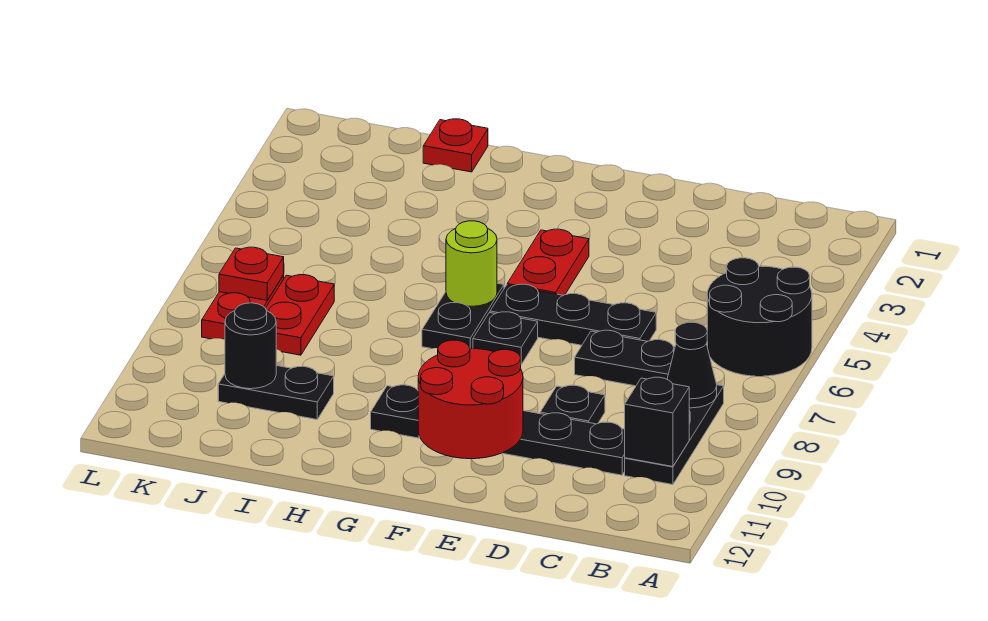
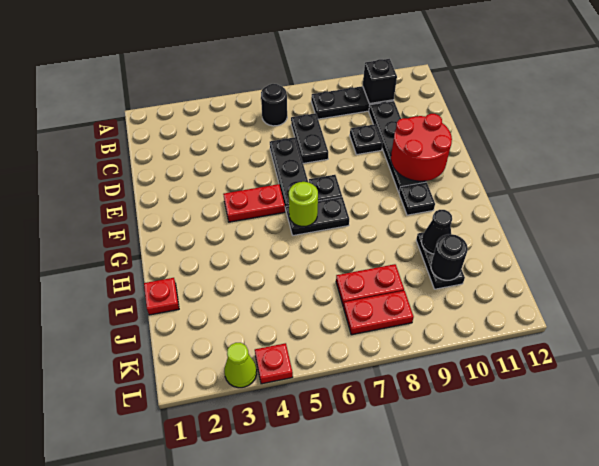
black round brick A5:B6 level 1 -> black round brick B6 level 1
black cone B8 level 2 -> black cone I10 level 2
red plate K7 level 2 -> red plate L4 level 1
none -> lime cone L3 level 1

